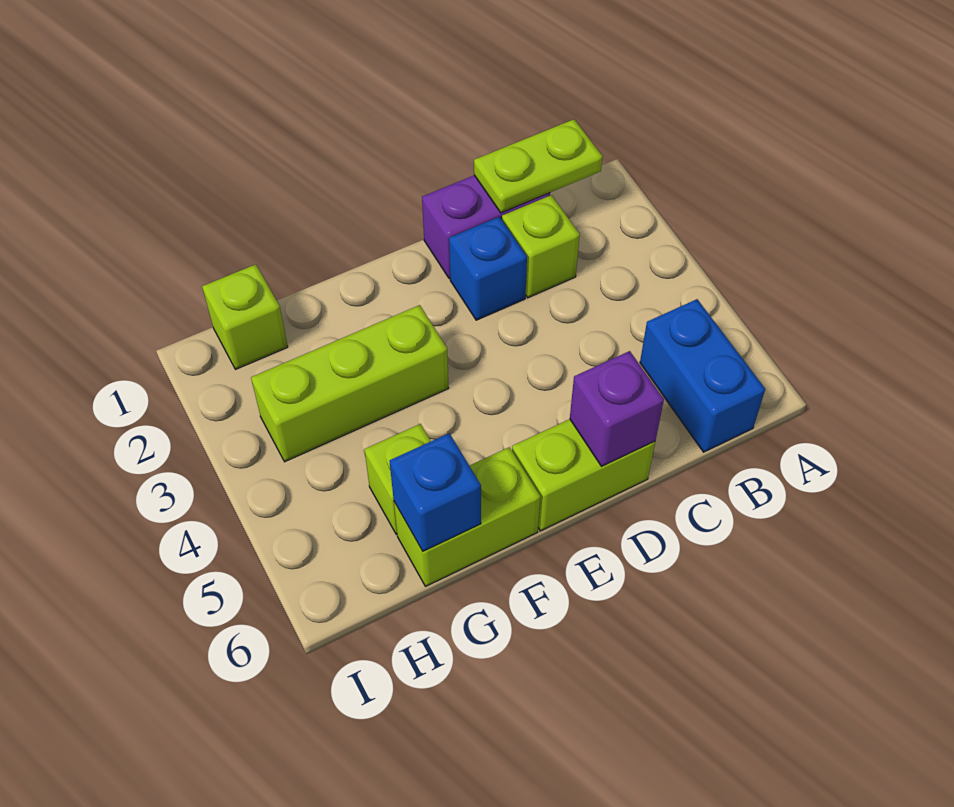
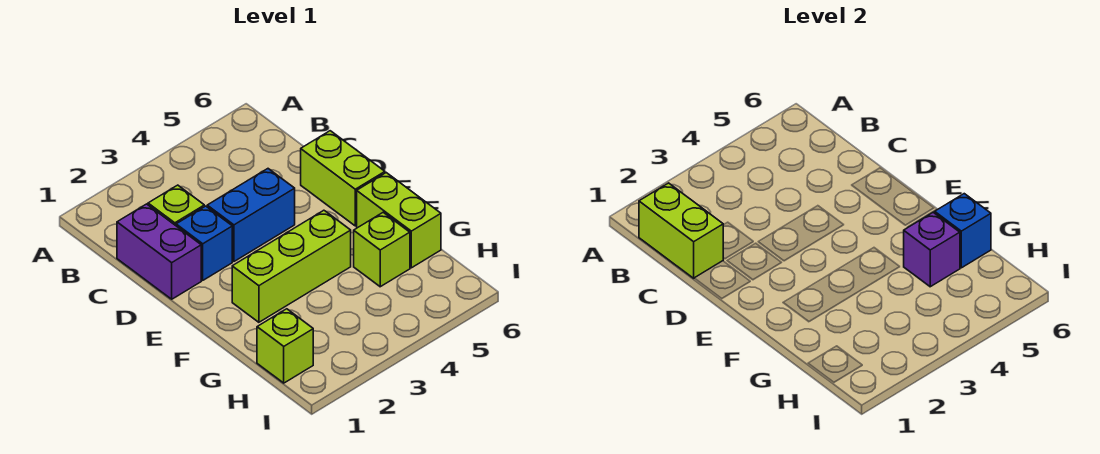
lime plate B1:C1 level 2 -> lime brick B1:C1 level 2
blue brick B5:B6 level 1 -> blue brick D3:D4 level 1
purple brick D6 level 2 -> purple brick G5 level 2
lime brick F3:H3 level 1 -> lime brick F2:F4 level 1

